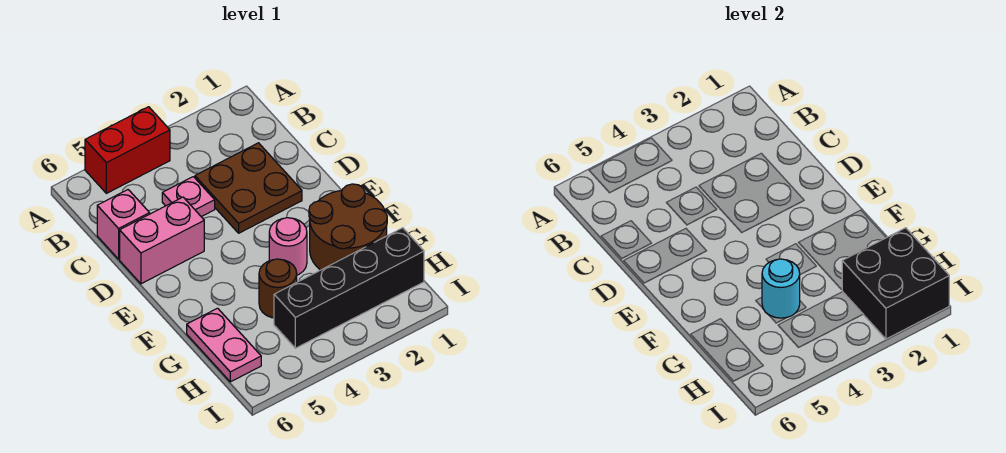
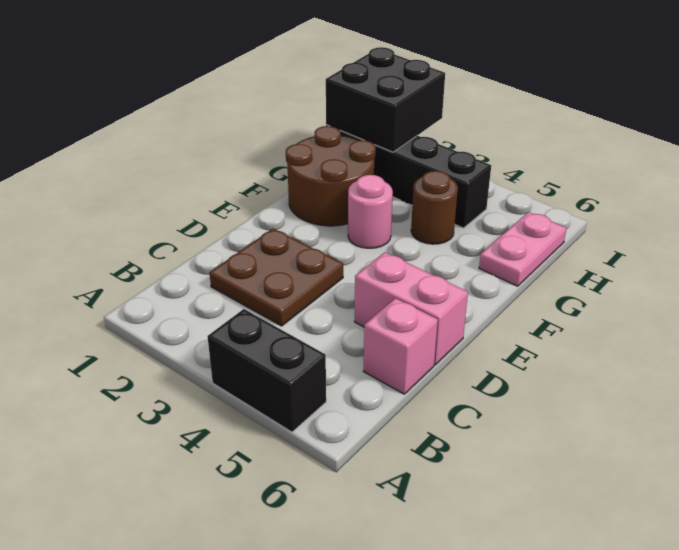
red brick A4:A5 level 1 -> black brick A4:A5 level 1
pink plate C4 level 1 -> none
cyan round brick G4 level 2 -> none

